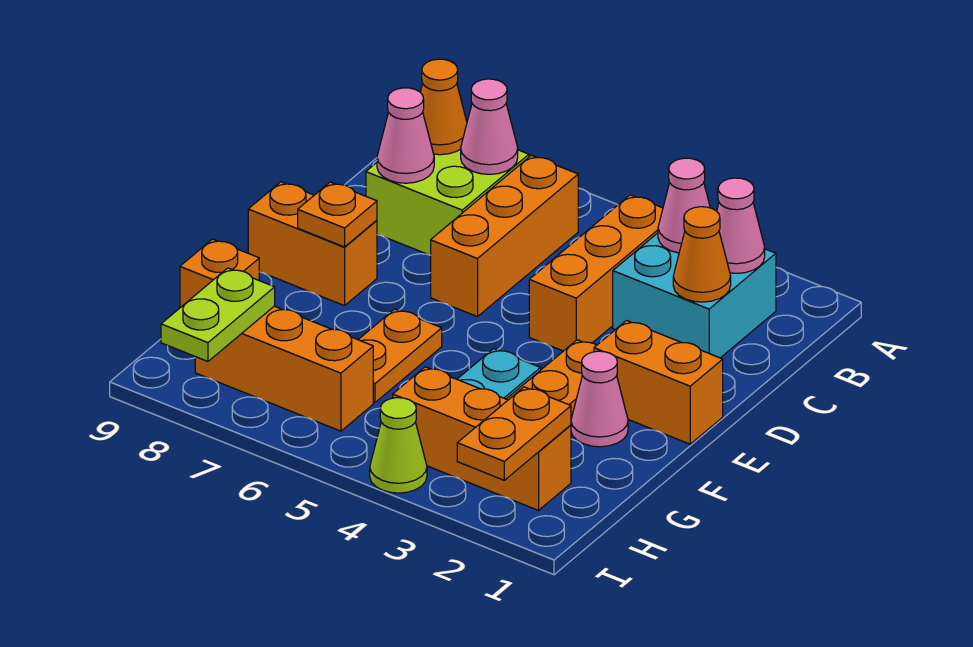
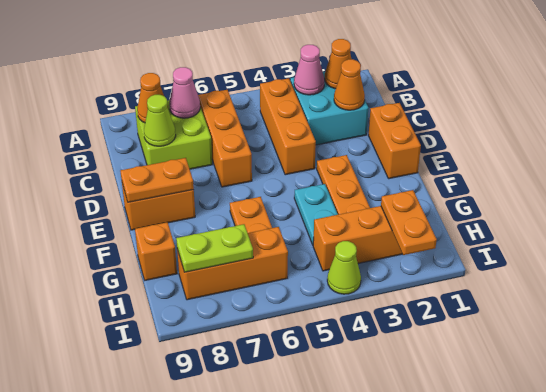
pink cone B2 level 2 -> orange cone B2 level 2
pink cone C8 level 2 -> lime cone C8 level 2
orange brick E1:E2 level 1 -> orange brick D1:E1 level 1
orange plate E8 level 2 -> orange plate E8:E9 level 2
pink cone F2 level 1 -> none
lime plate H8:I8 level 2 -> lime plate H7:H8 level 2

